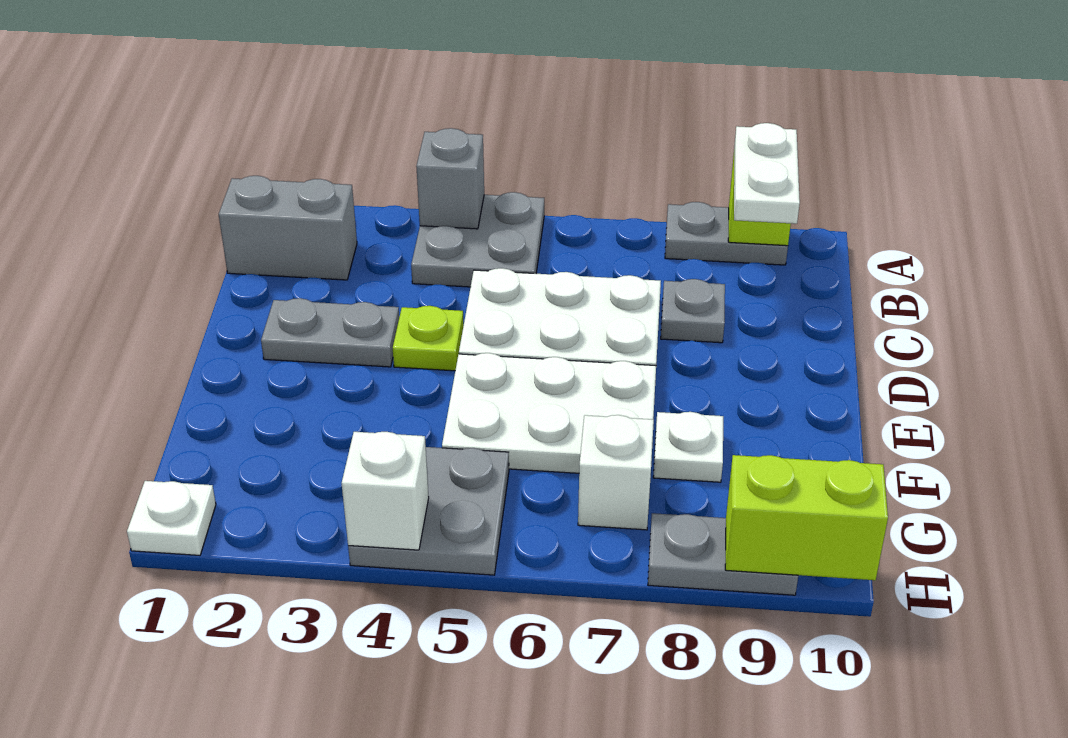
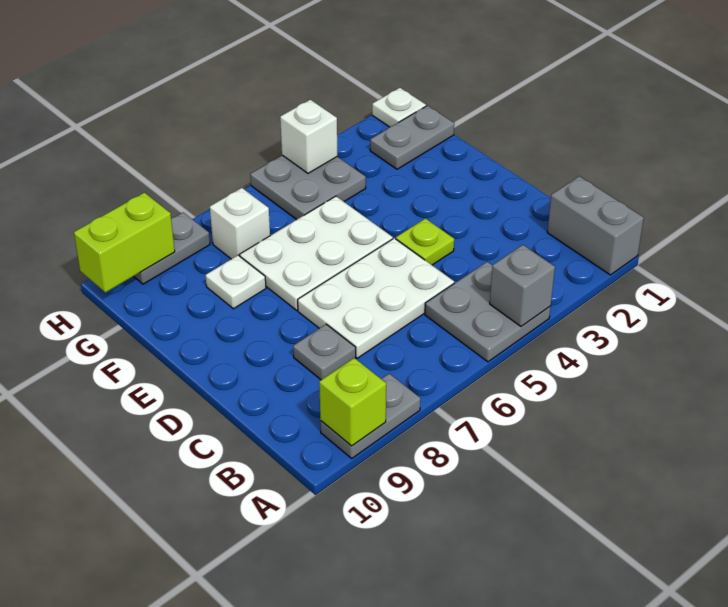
white plate A9:B9 level 3 -> none
grey brick B1:B2 level 1 -> grey brick A1:B1 level 1
grey plate D2:D3 level 1 -> grey plate G1:G2 level 1

